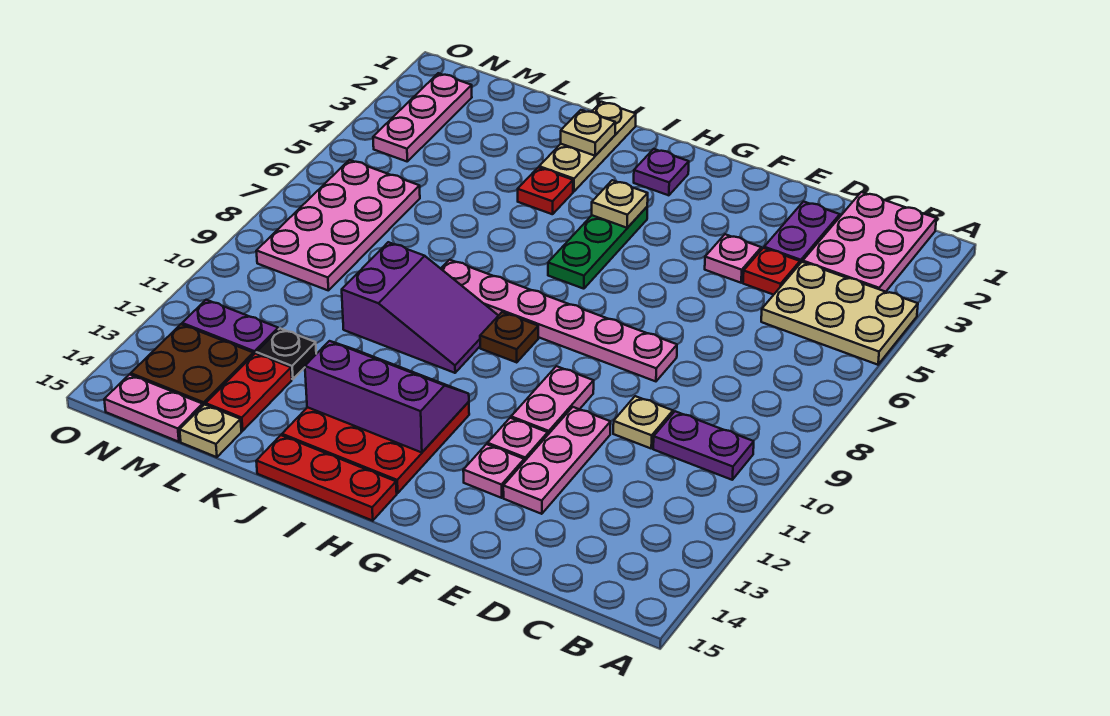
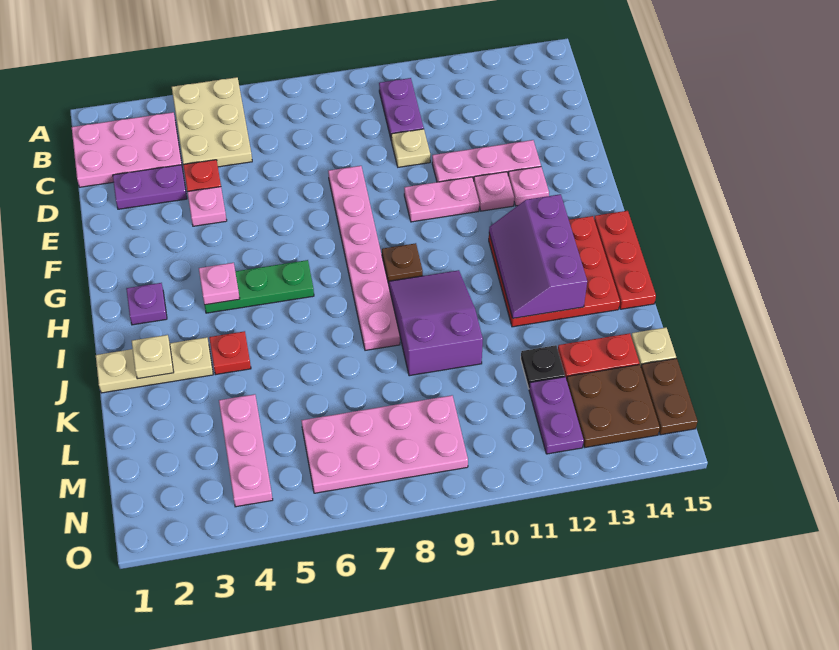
tan plate H4 level 2 -> pink plate H4 level 2
pink plate M15:N15 level 1 -> brown plate M15:N15 level 1
pink plate N2:N4 level 1 -> pink plate L4:N4 level 1

